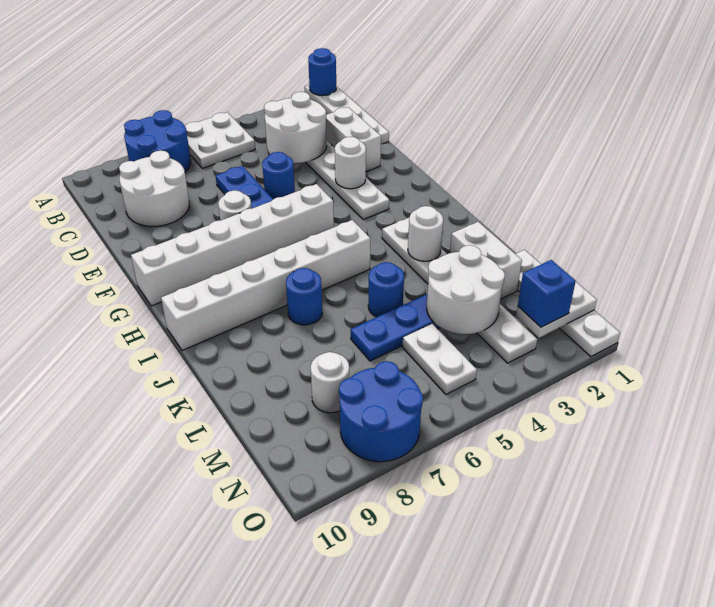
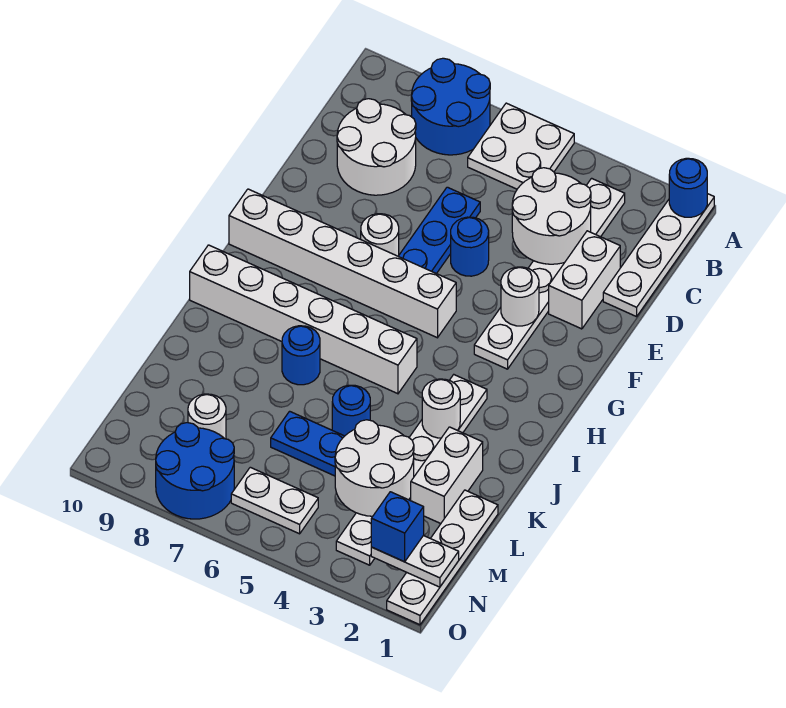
white plate M5:N5 level 1 -> white plate N5:N6 level 1

